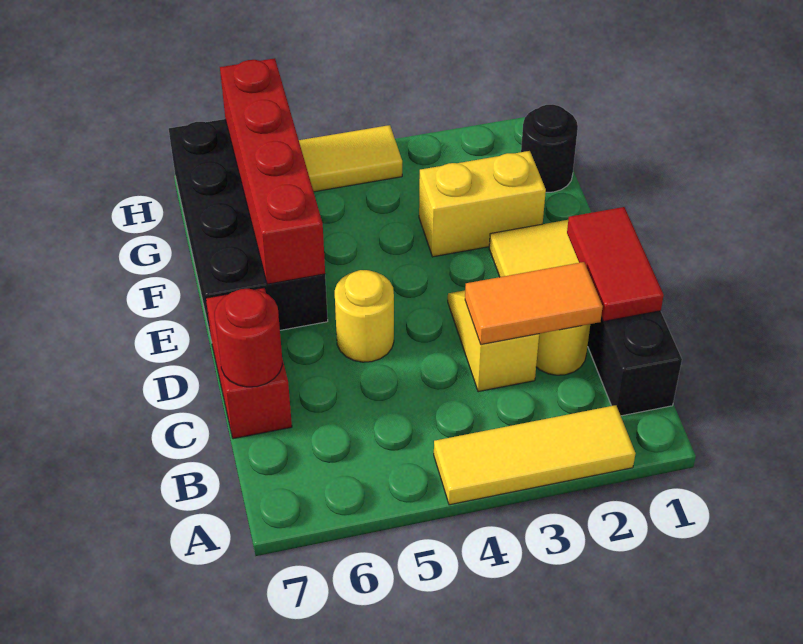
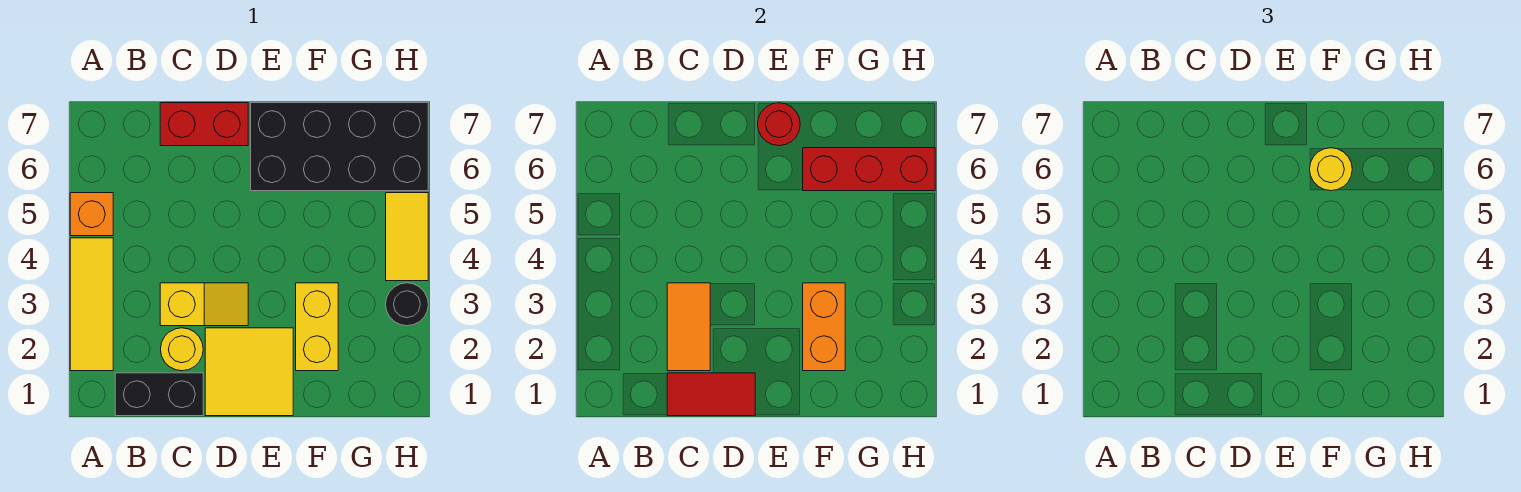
none -> orange brick A5 level 1
red round brick C7 level 2 -> red round brick E7 level 2
yellow round brick D5 level 1 -> yellow round brick F6 level 3
red brick E6:H6 level 2 -> red brick F6:H6 level 2
none -> orange brick F2:F3 level 2
black round brick G1 level 1 -> black round brick H3 level 1

